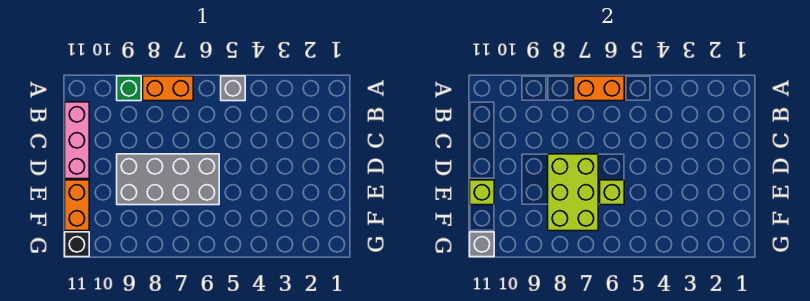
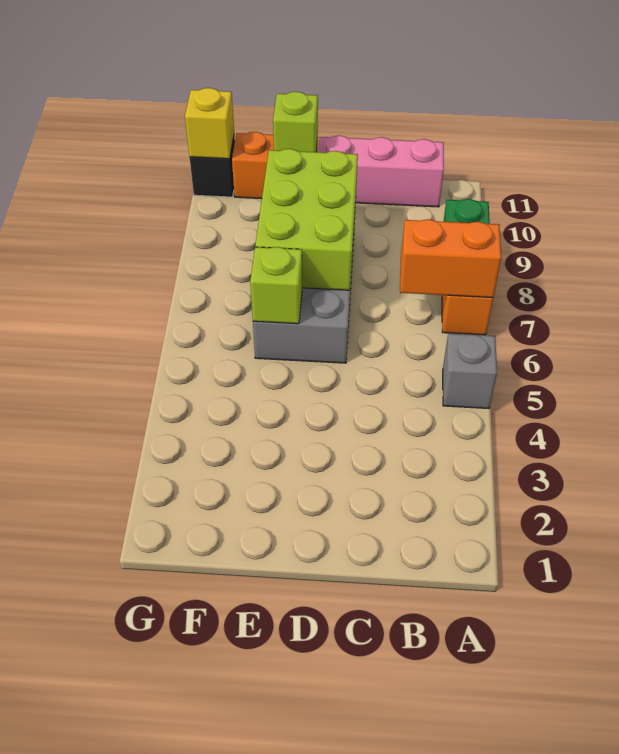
orange brick A6:A7 level 2 -> orange brick A7:B7 level 2
lime brick D7:F8 level 2 -> lime brick D7:E9 level 2
grey brick G11 level 2 -> yellow brick G11 level 2

